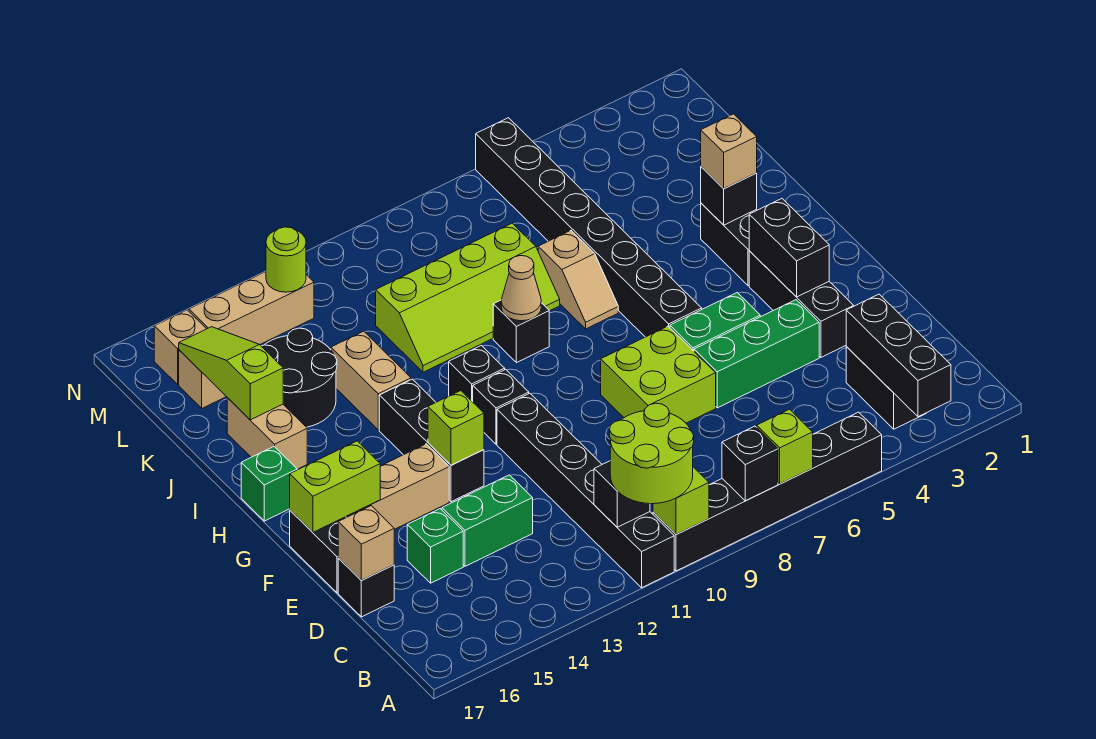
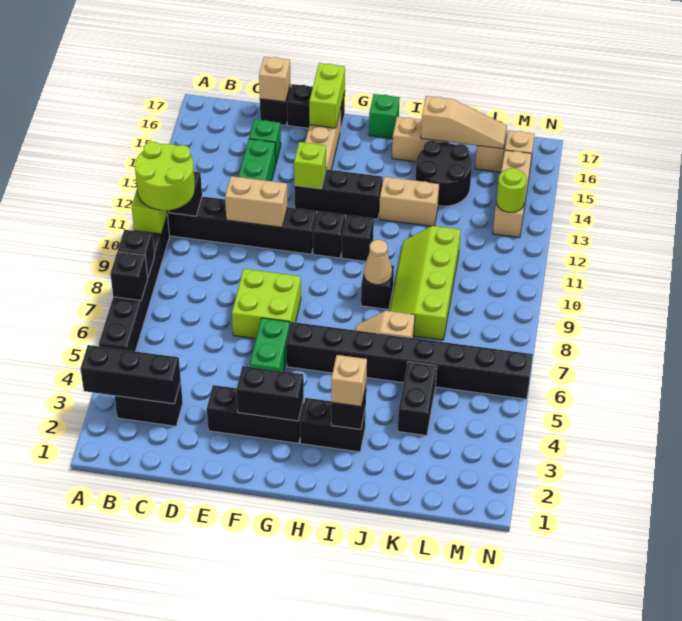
lime brick A7 level 2 -> black brick A7 level 2
none -> tan brick D11:E11 level 2
green brick E4:E6 level 1 -> none
lime slope J16:L16 level 2 top J -> tan slope J16:L16 level 2 top J
none -> black brick K4:K5 level 1

